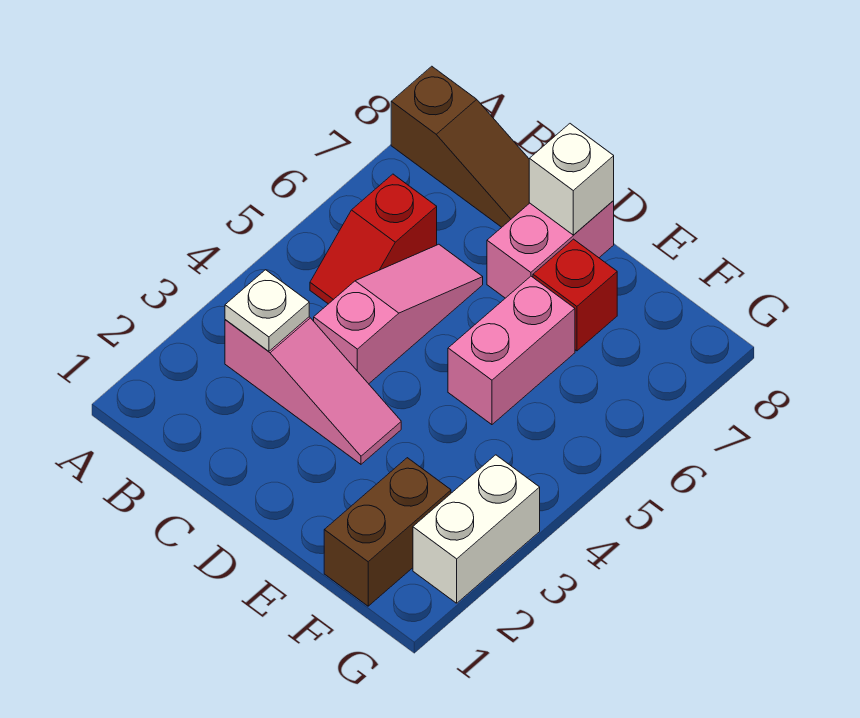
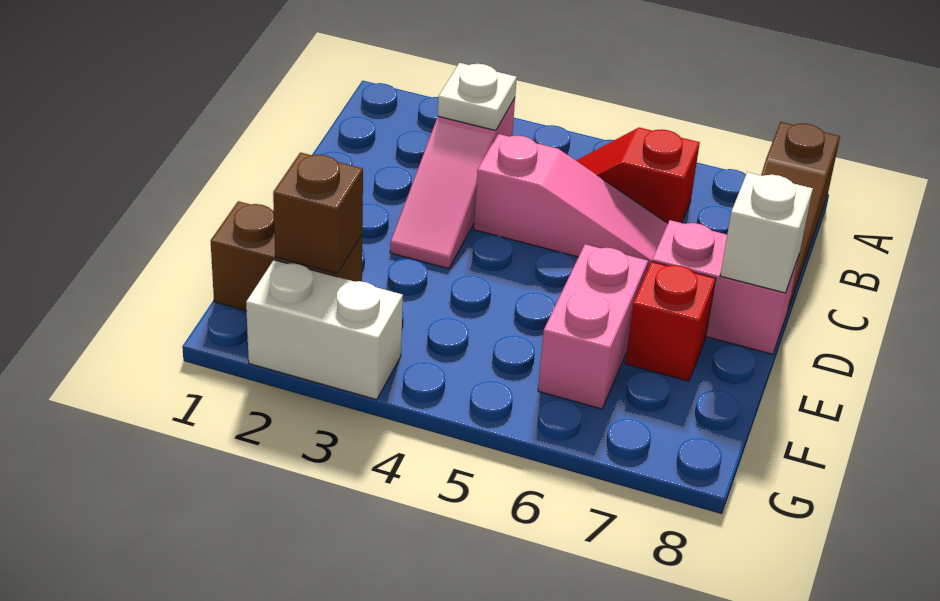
pink brick E5:E6 level 1 -> pink brick E6:F6 level 1
none -> brown brick F2 level 2

